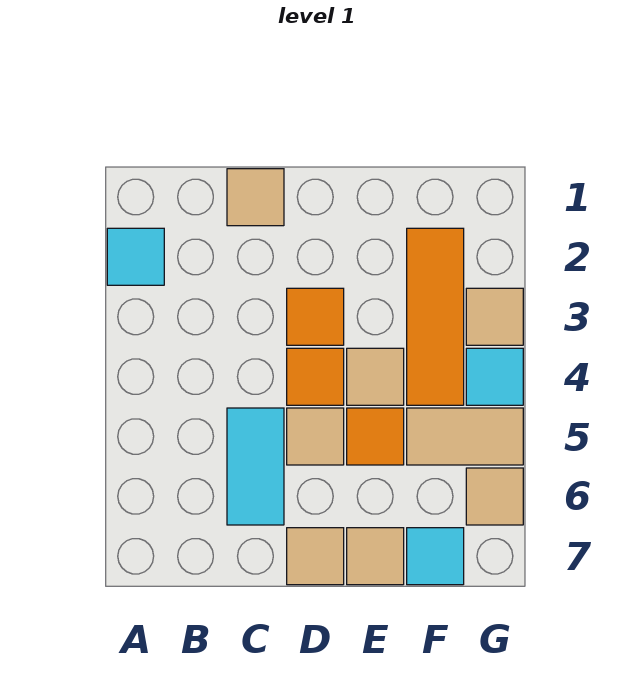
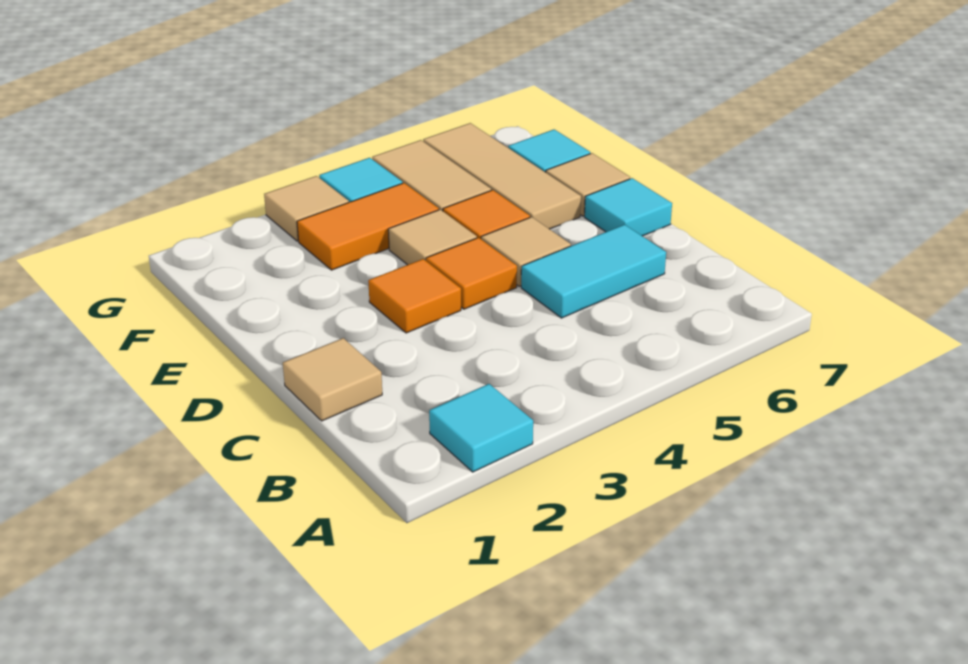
tan tile D7 level 1 -> cyan tile D7 level 1
orange tile F2:F4 level 1 -> orange tile F3:F4 level 1
tan tile G6 level 1 -> tan tile E6:G6 level 1

